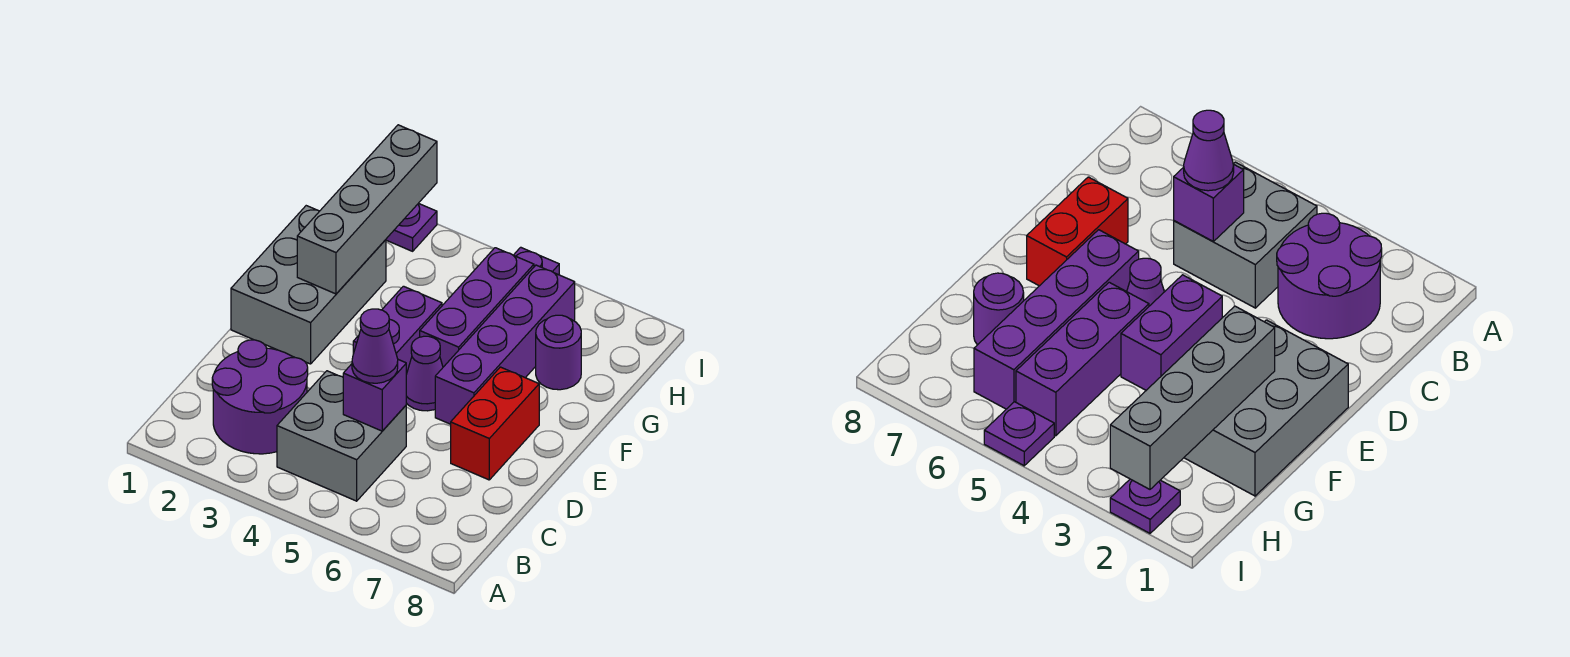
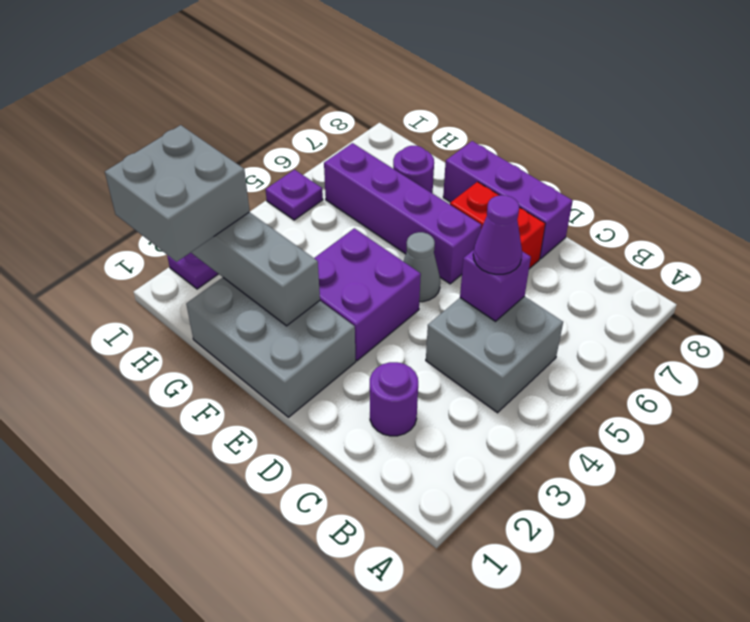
purple round brick B2:C3 level 1 -> purple round brick C2 level 1
purple brick E4:F4 level 1 -> purple brick E3:F4 level 1
purple cone E5 level 1 -> grey cone E5 level 1
purple brick F5:H5 level 1 -> purple brick D8:F8 level 1
none -> grey brick H1:I2 level 3

